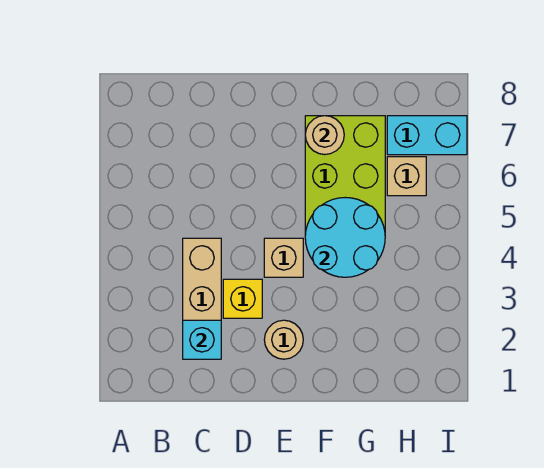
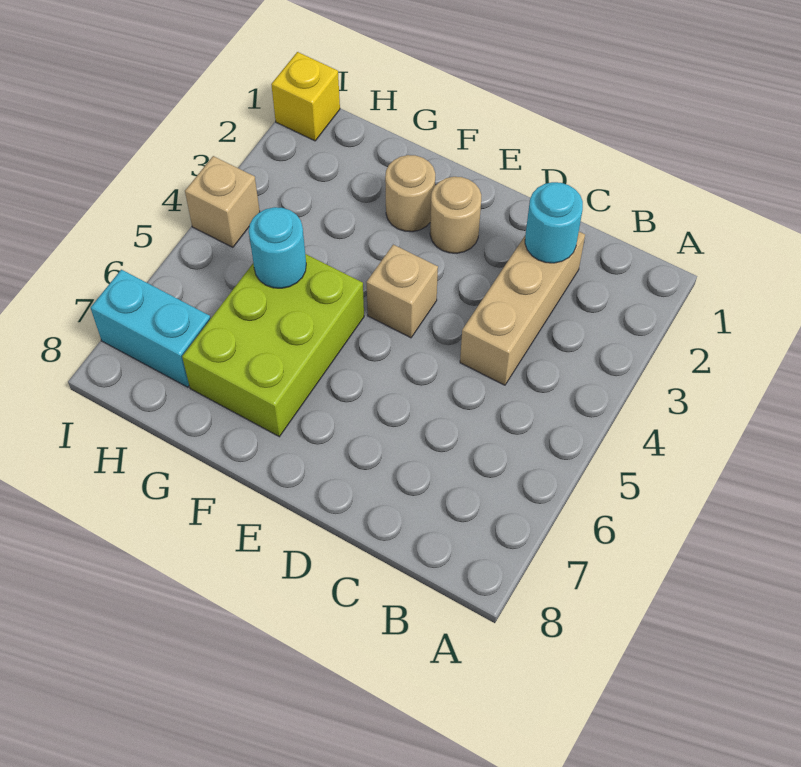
cyan brick C2 level 2 -> cyan round brick C2 level 2
yellow brick D3 level 1 -> yellow brick I1 level 1
cyan round brick F4:G5 level 2 -> cyan round brick G5 level 2
tan round brick F7 level 2 -> tan round brick F2 level 1
tan brick H6 level 1 -> tan brick I4 level 1

